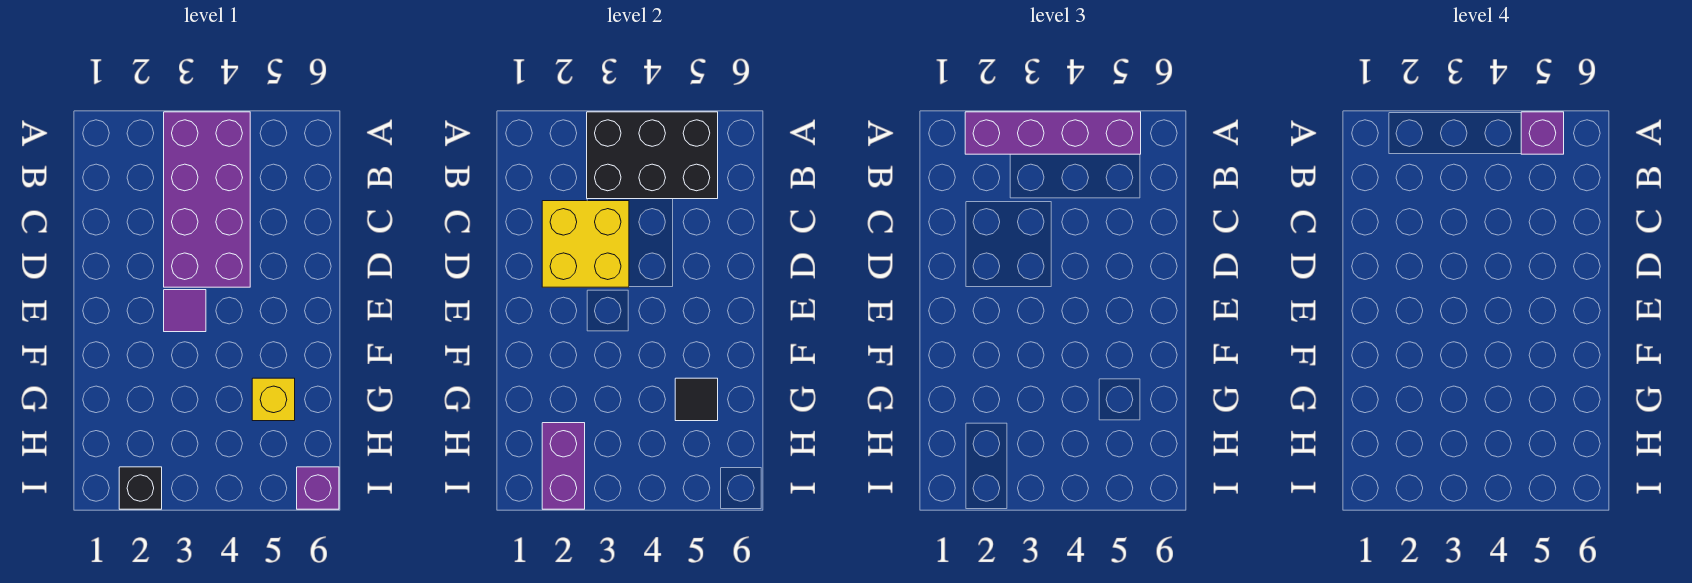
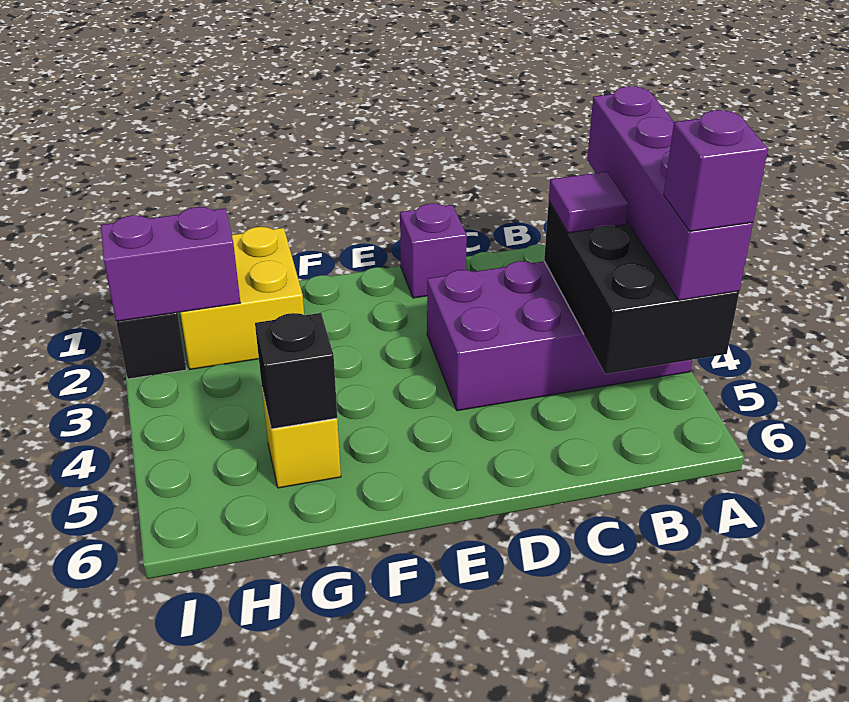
yellow brick C2:D3 level 2 -> yellow brick G1:H2 level 1
purple tile E3 level 1 -> purple tile B3 level 3
black tile G5 level 2 -> black brick G5 level 2
purple brick I6 level 1 -> purple brick D1 level 1

